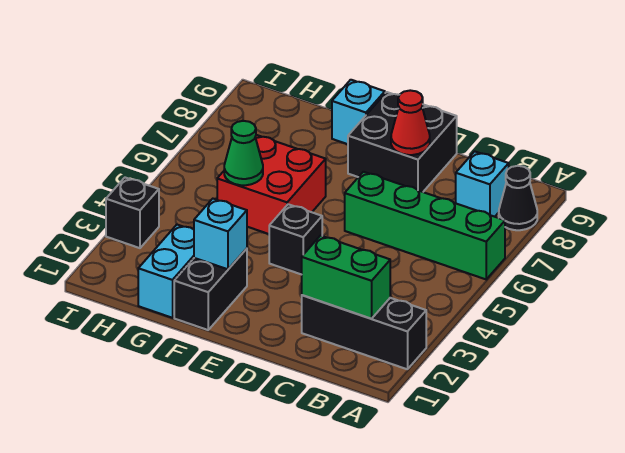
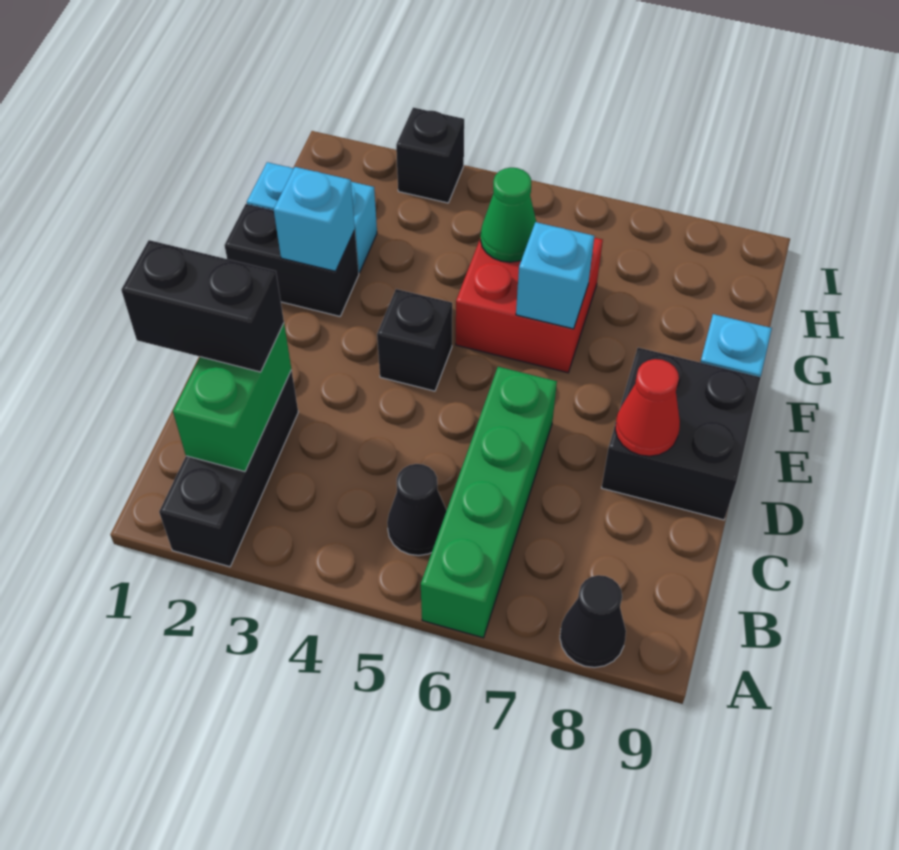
none -> black cone B5 level 1
cyan brick B8 level 1 -> cyan brick F6 level 2
none -> black brick C1:C2 level 3

